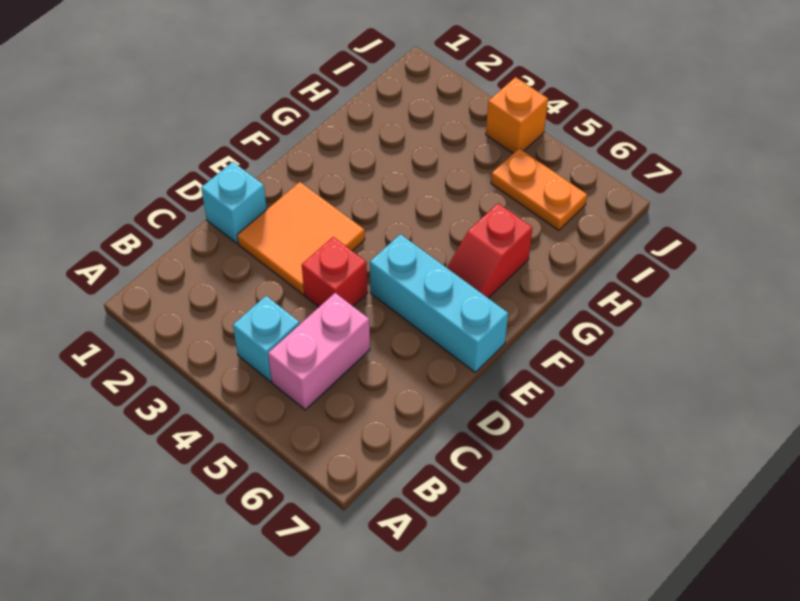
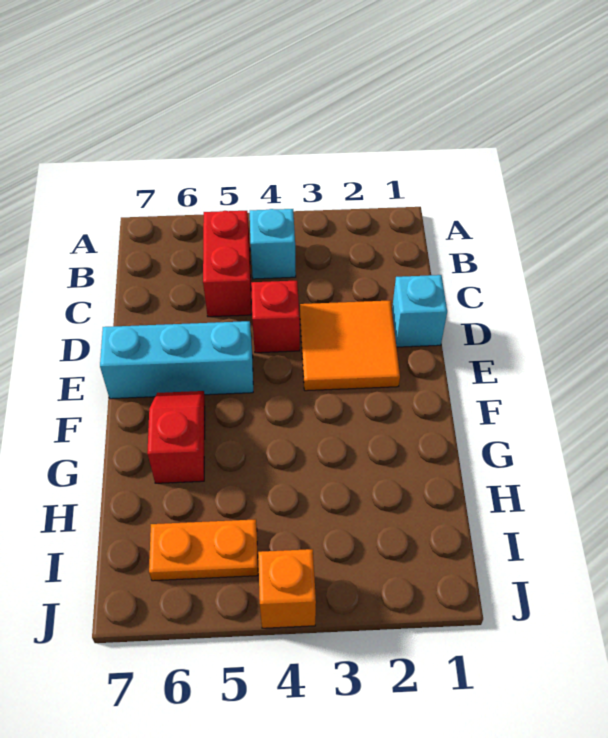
pink brick B5:C5 level 1 -> red brick B5:C5 level 1

